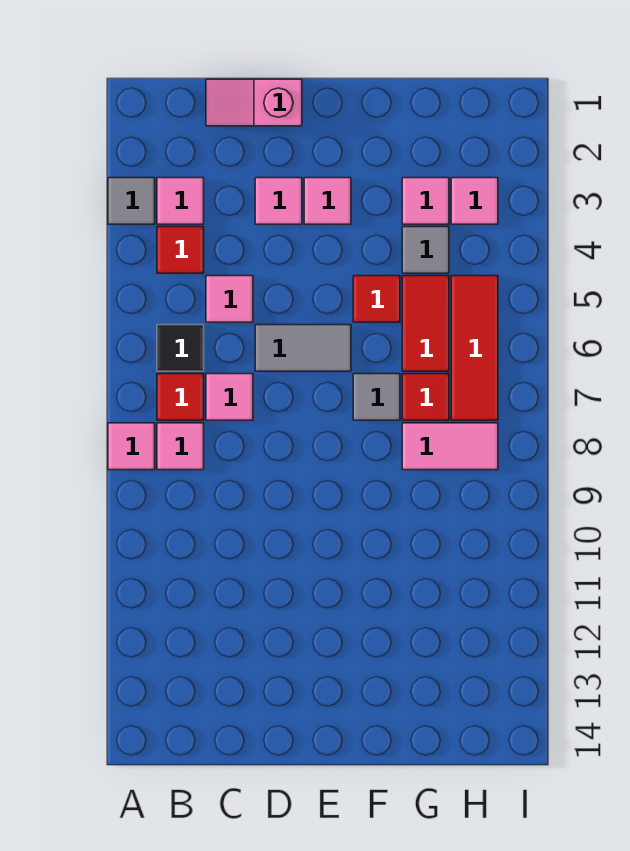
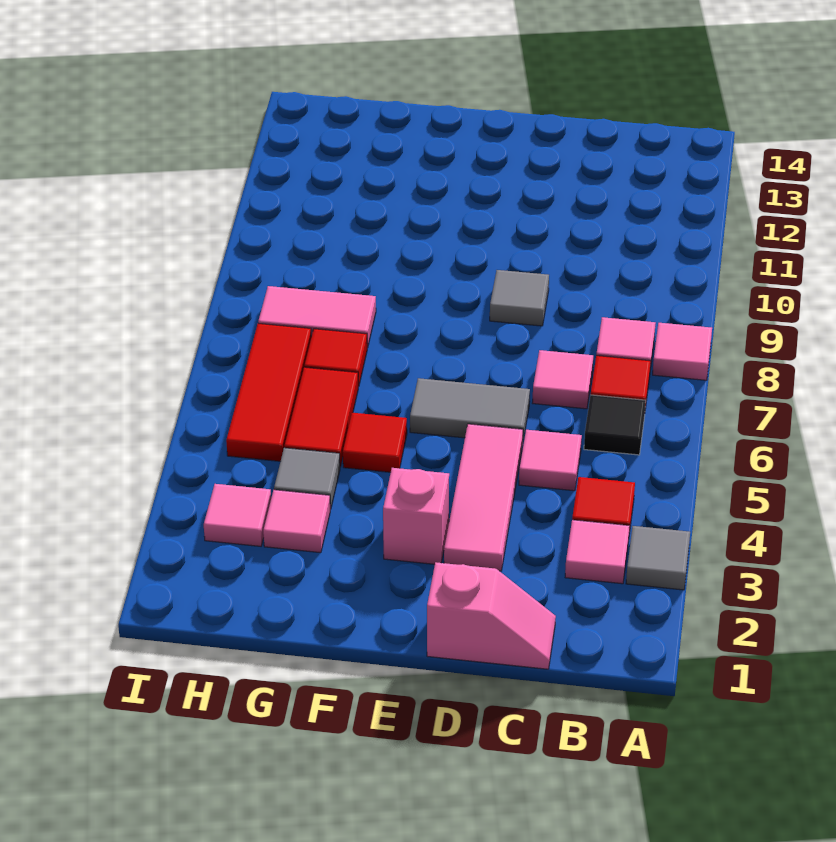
pink tile D3 level 1 -> pink tile D3:D5 level 1
pink tile E3 level 1 -> pink brick E3 level 1
grey tile F7 level 1 -> grey tile D9 level 1

